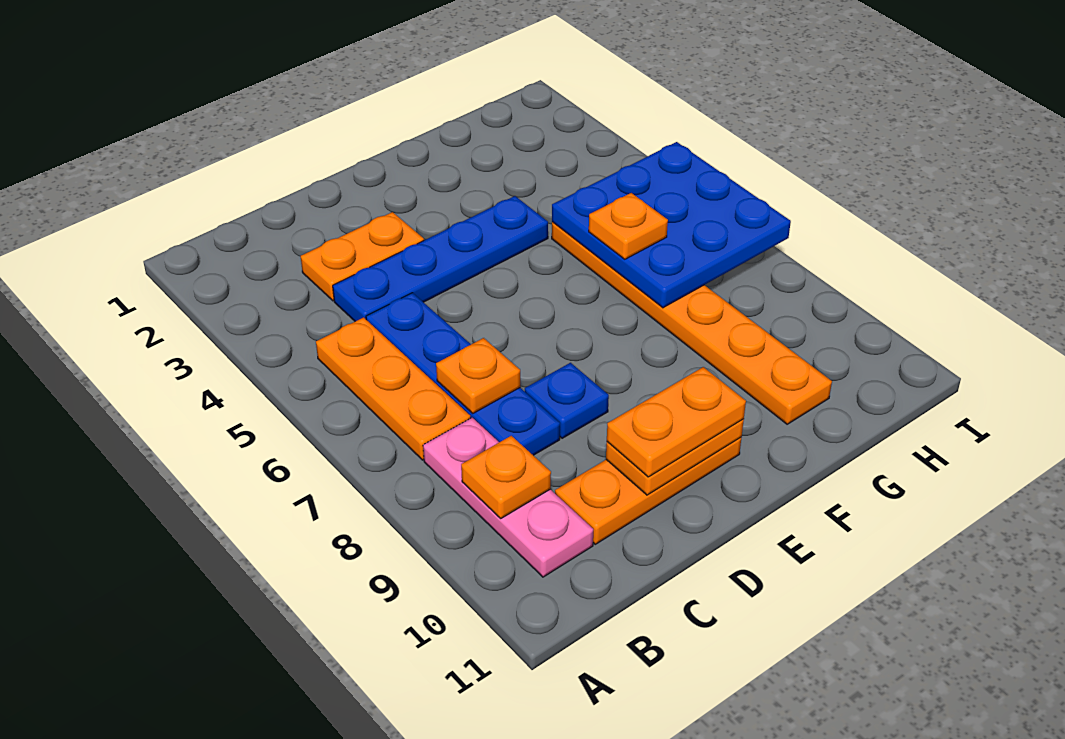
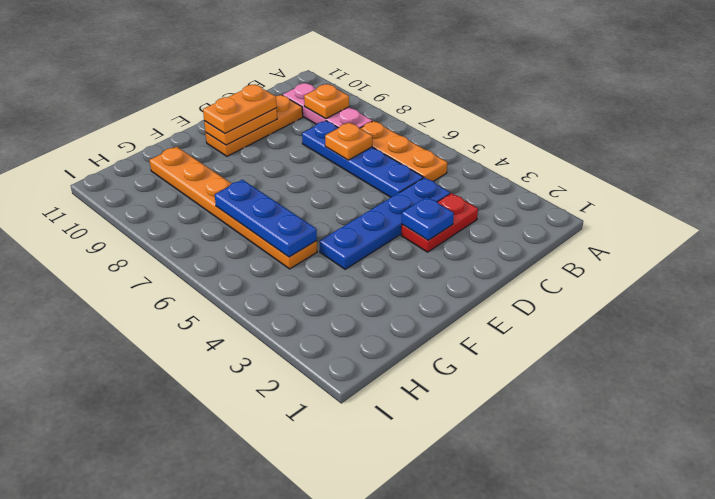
orange plate C3:D3 level 1 -> red plate C3:D3 level 1
blue plate D8 level 1 -> blue plate D3 level 2
blue plate G5:I7 level 2 -> blue plate G5:G7 level 2
orange plate G6 level 3 -> none

